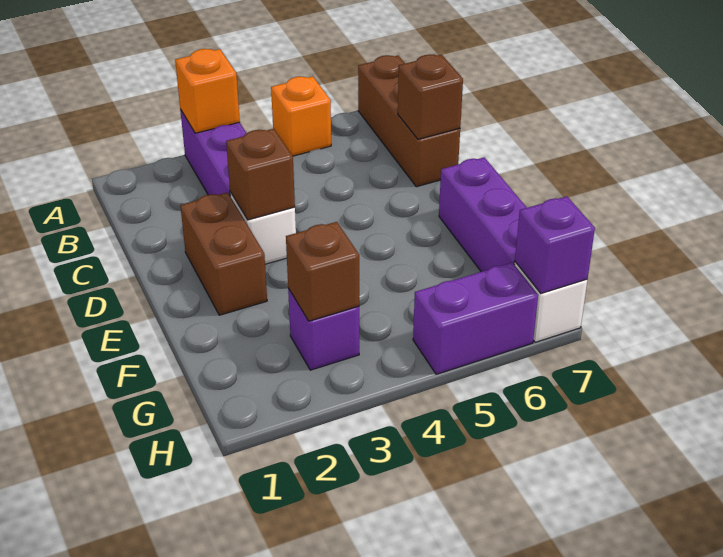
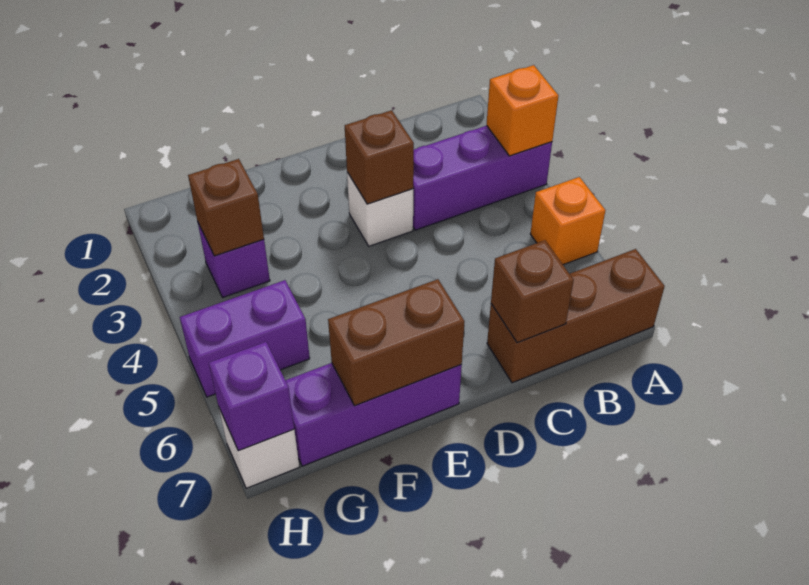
brown brick D2:E2 level 1 -> brown brick E7:F7 level 2
purple brick H5:H6 level 1 -> purple brick G5:H5 level 1

